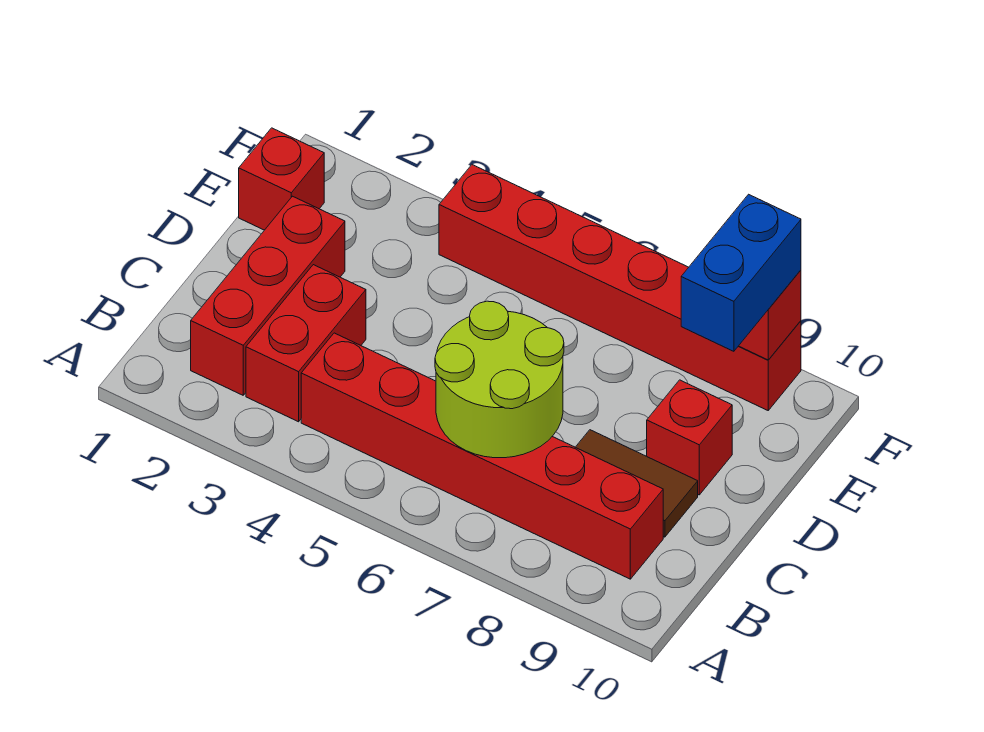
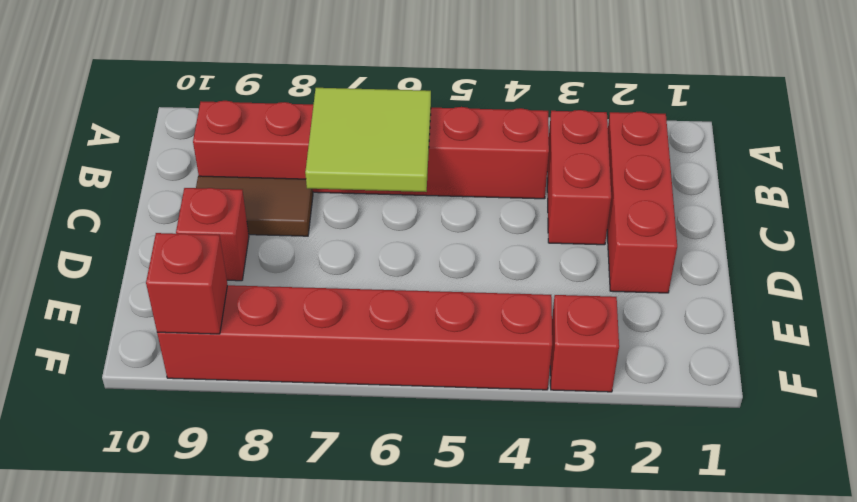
lime round brick B6:C7 level 2 -> lime tile B6:C7 level 2
red brick E1 level 1 -> red brick F3 level 1
blue brick E9:F9 level 3 -> none

